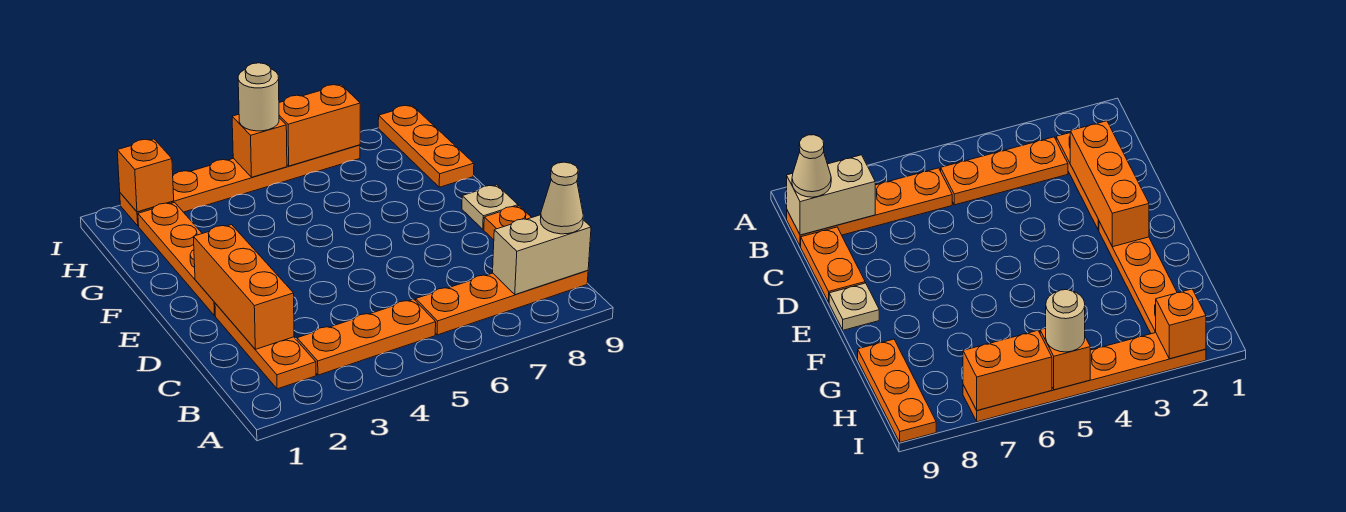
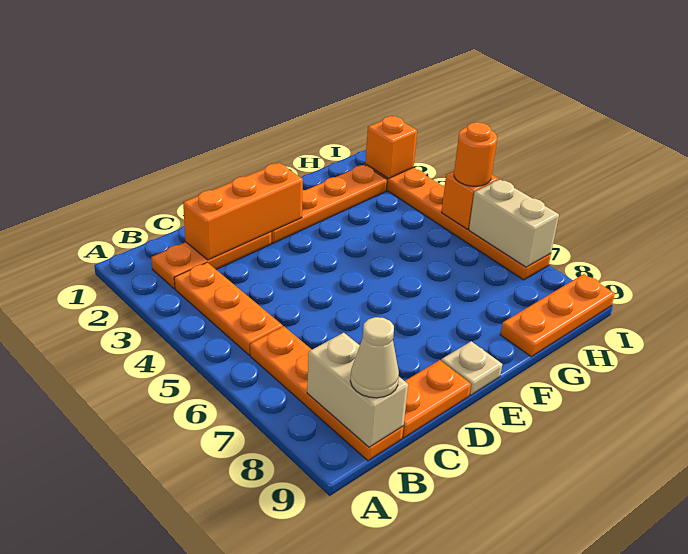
tan round brick I5 level 3 -> orange round brick I5 level 3
orange brick I6:I7 level 2 -> tan brick I6:I7 level 2

